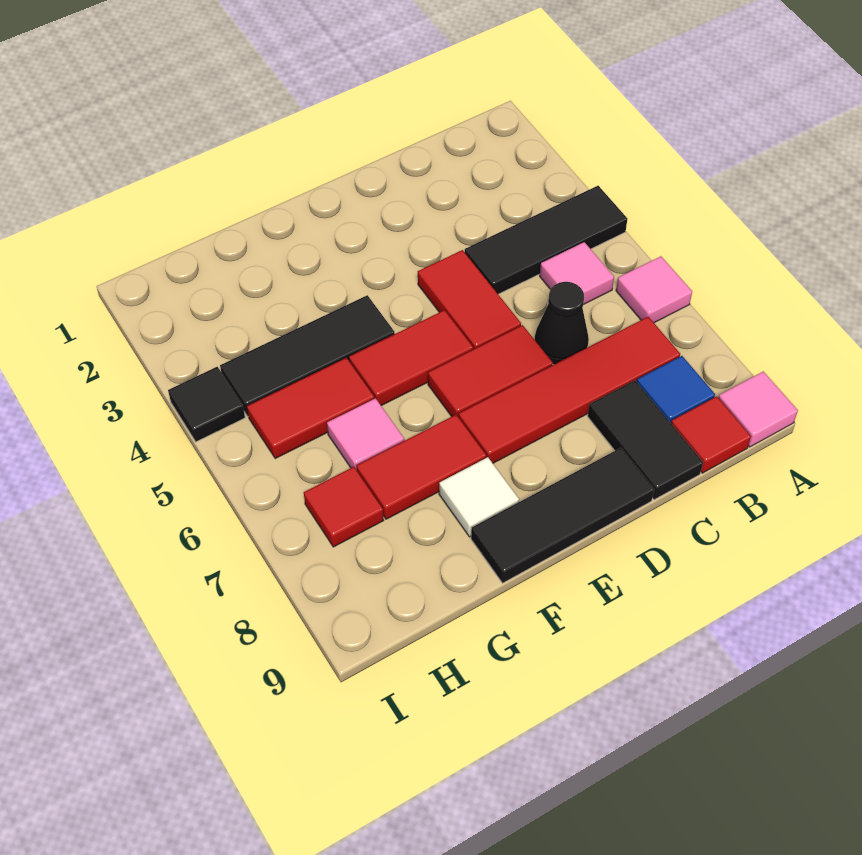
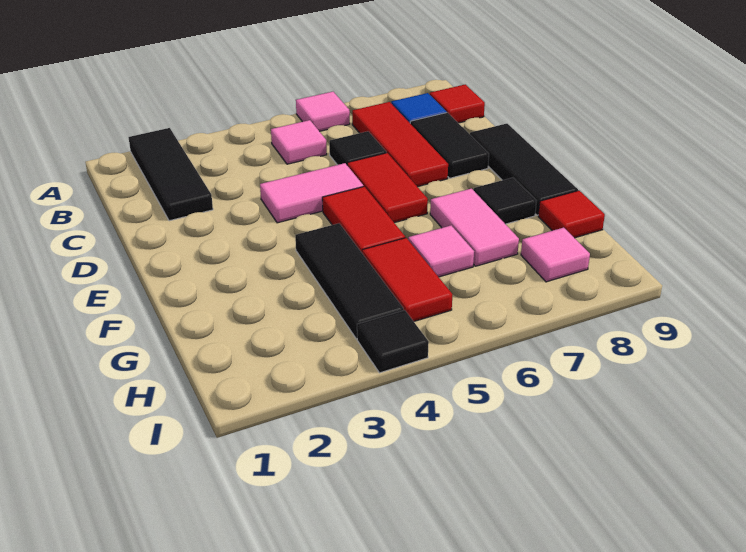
black tile A4:C4 level 1 -> black tile A2:C2 level 1
pink tile A9 level 1 -> pink tile H8 level 1
red tile B7:E7 level 1 -> red tile B7:D7 level 1
black cone C6 level 1 -> black tile C6 level 1
black tile C8:C9 level 1 -> black tile C8:D8 level 1
red tile D4:D5 level 1 -> pink tile D4:D5 level 1
red tile F7:G7 level 1 -> pink tile F7:G7 level 1
white tile F8 level 1 -> black tile F8 level 1
red tile H7 level 1 -> red tile G9 level 1

